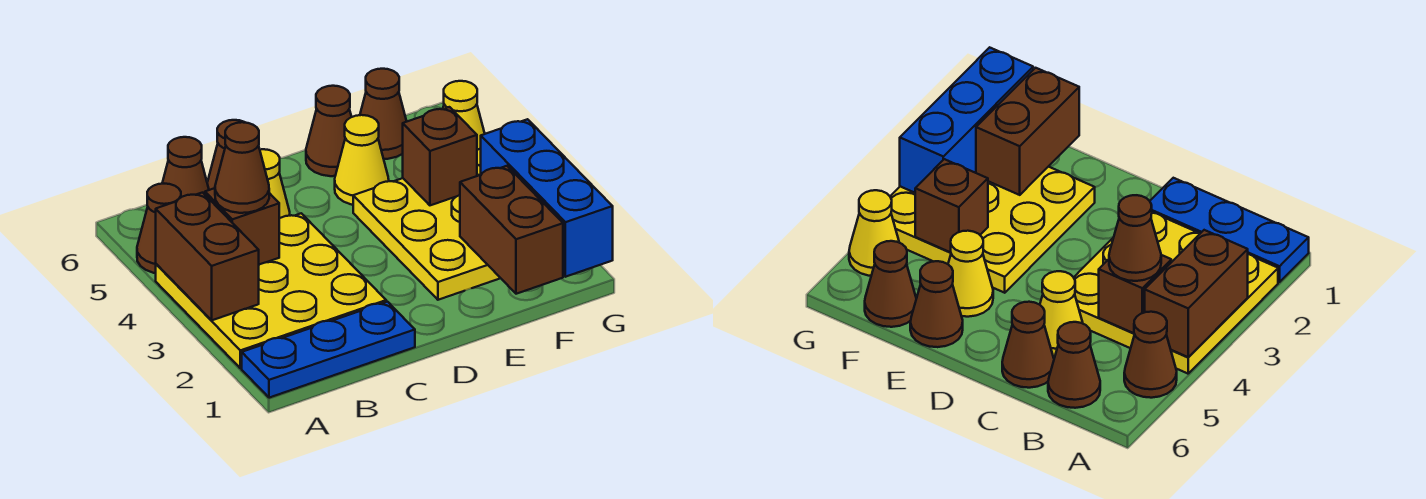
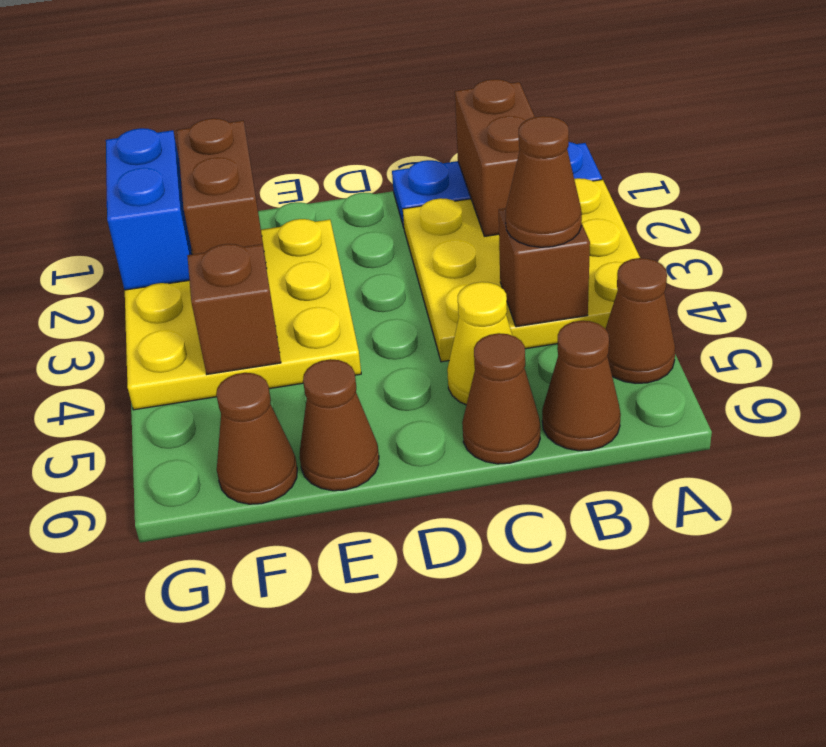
brown brick A3:A4 level 2 -> brown brick B1:B2 level 2
yellow cone E5 level 1 -> none
blue brick G1:G3 level 2 -> blue brick G1:G2 level 2
yellow cone G5 level 1 -> none

